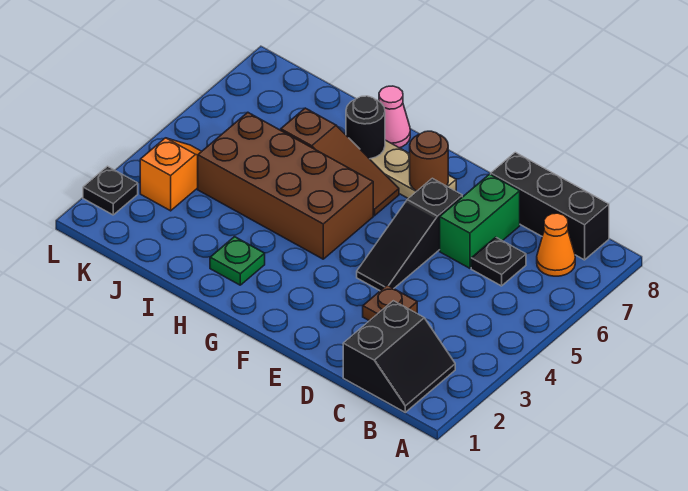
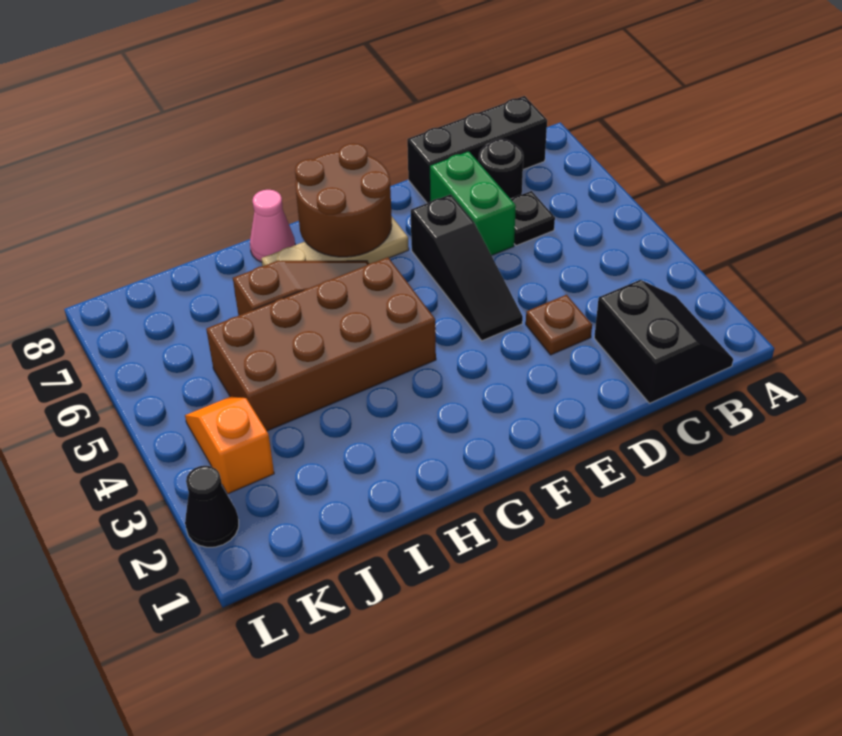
orange cone B7 level 1 -> none
brown round brick F7 level 2 -> brown round brick F7:G8 level 2
green plate H2 level 1 -> none
black round brick H7 level 2 -> black round brick C7 level 1
black plate L2 level 1 -> black cone L2 level 1

